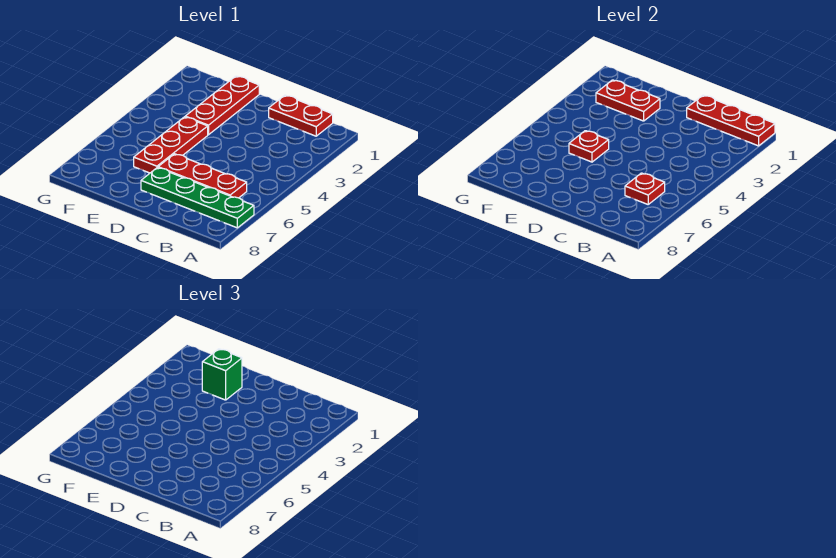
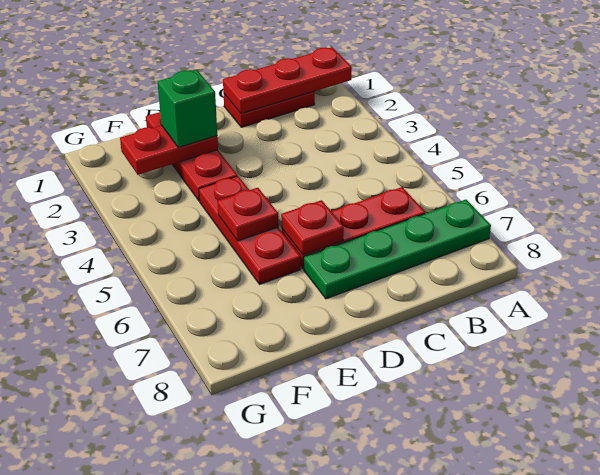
red plate B6 level 2 -> red plate D6 level 2

